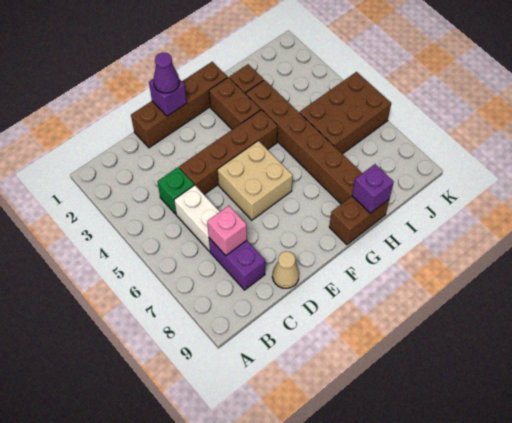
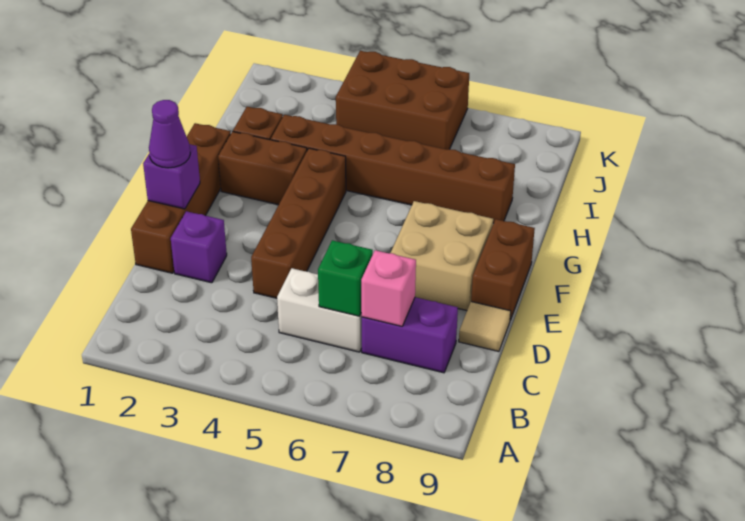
green brick C4 level 1 -> green brick C6 level 2
tan cone D9 level 1 -> tan tile D9 level 1
tan brick E5:F6 level 1 -> tan brick E7:F8 level 1
brown brick G9:H9 level 1 -> brown brick E9:F9 level 1
purple brick H9 level 2 -> purple brick D2 level 1
brown brick I5:K6 level 1 -> brown brick J4:K6 level 1

